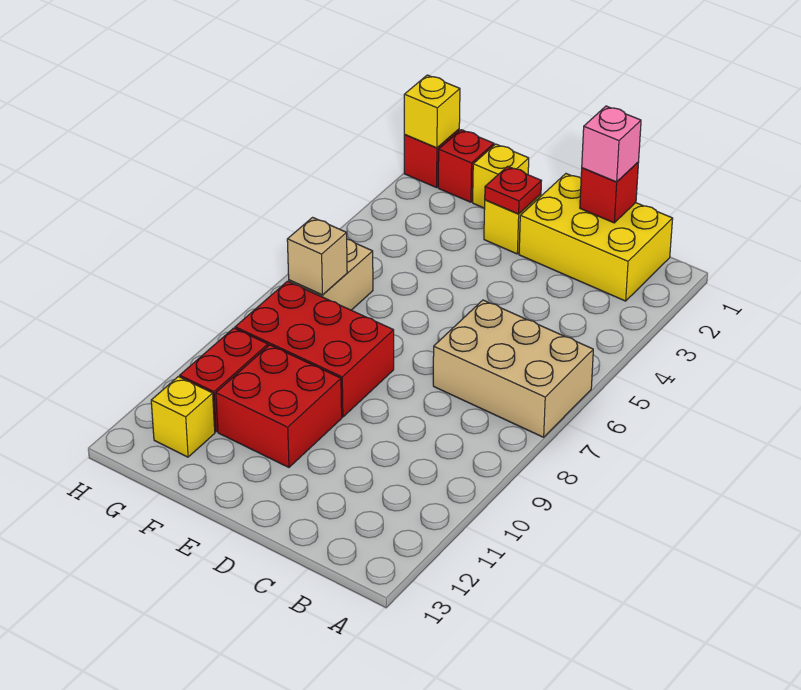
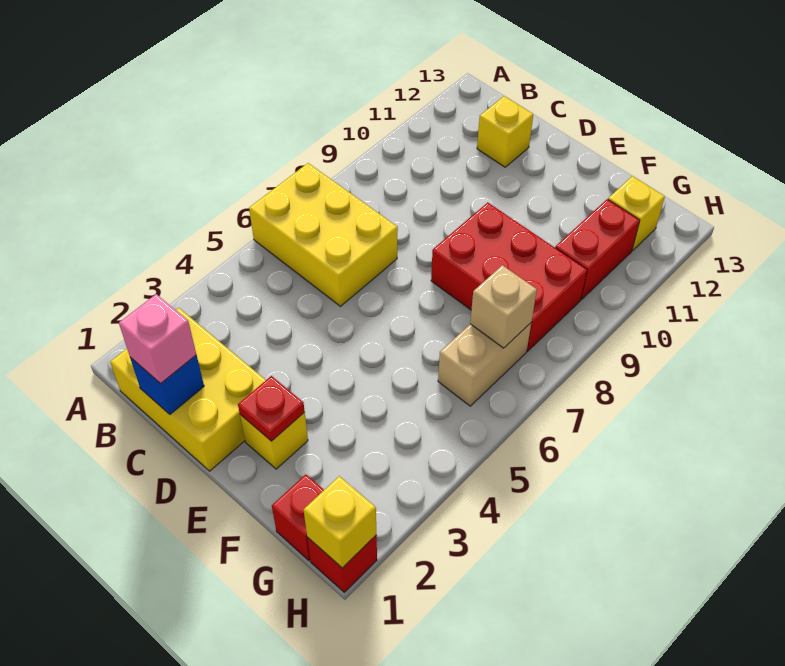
tan brick A6:C7 level 1 -> yellow brick A6:C7 level 1
red brick C1 level 2 -> blue brick C1 level 2
red brick E10:F11 level 1 -> none
yellow brick F1 level 1 -> yellow brick C12 level 1

